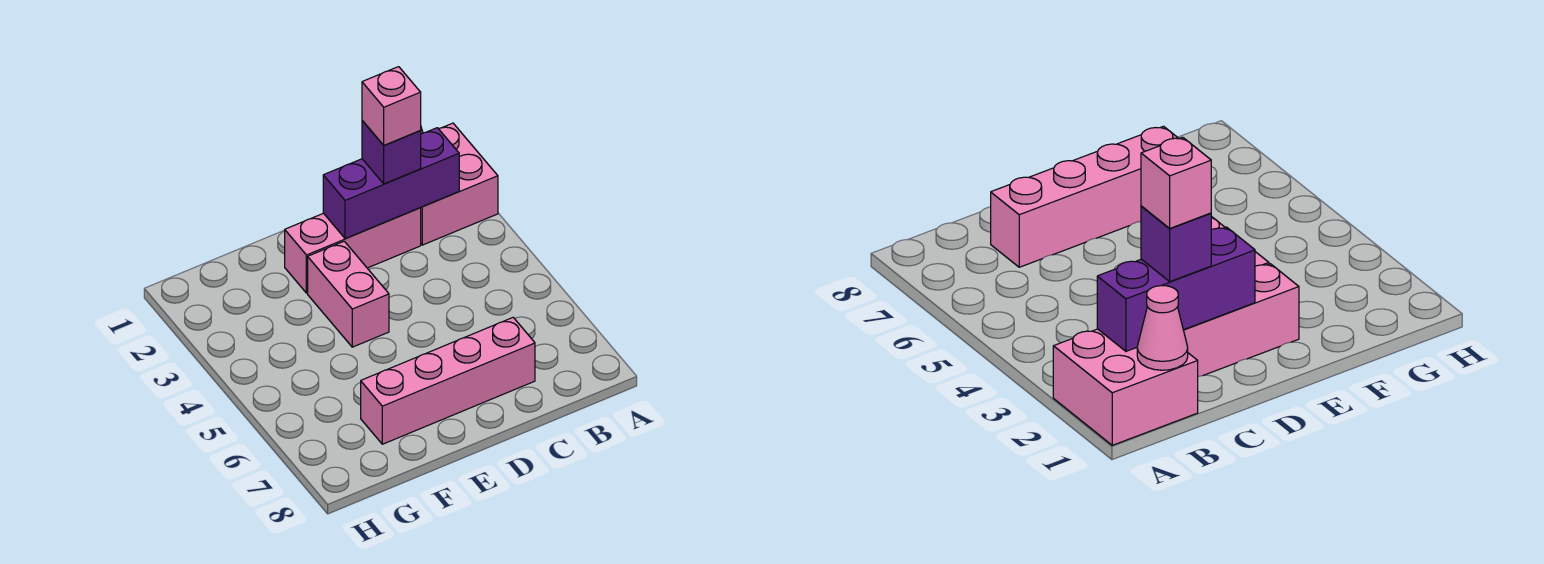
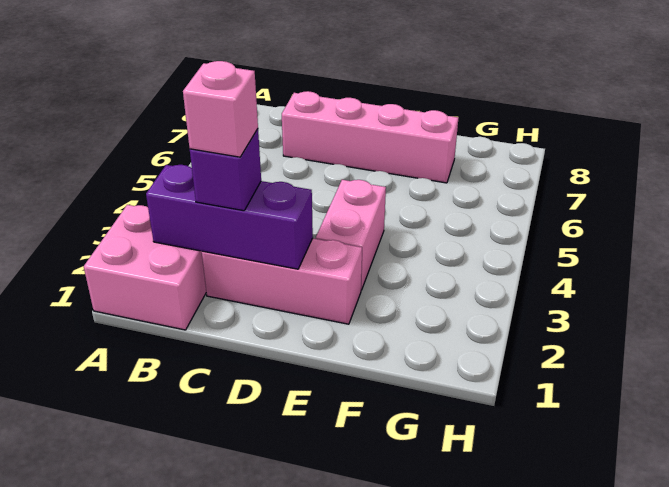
pink cone B1 level 2 -> none

